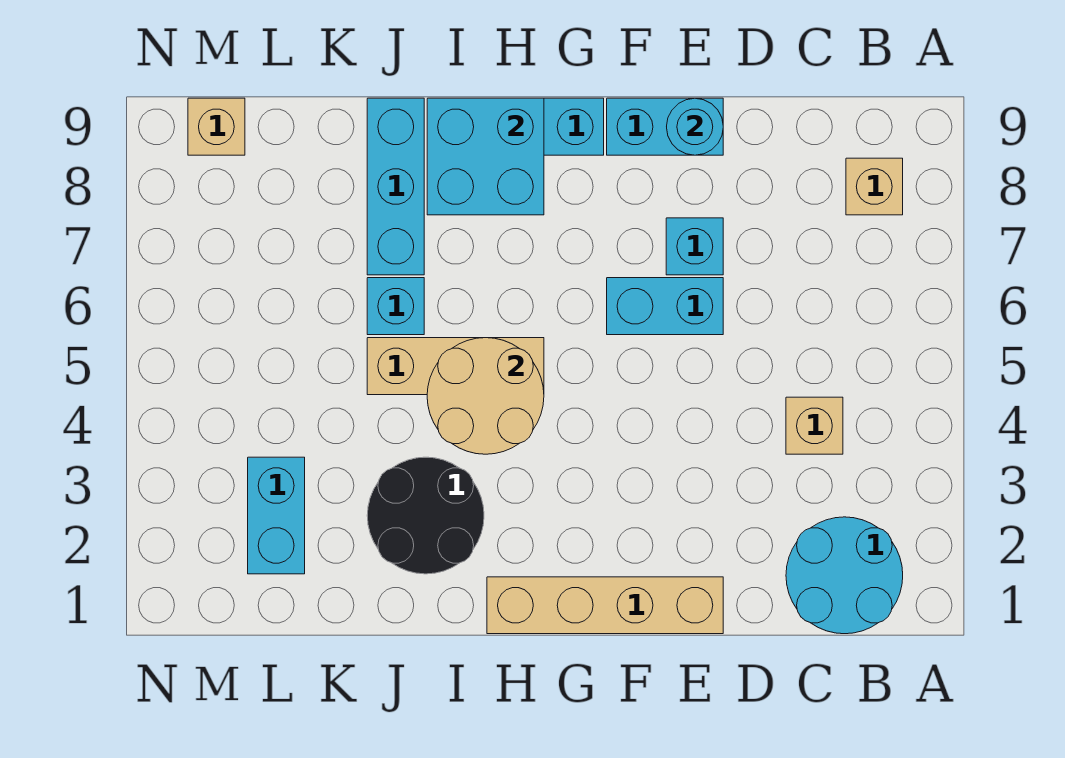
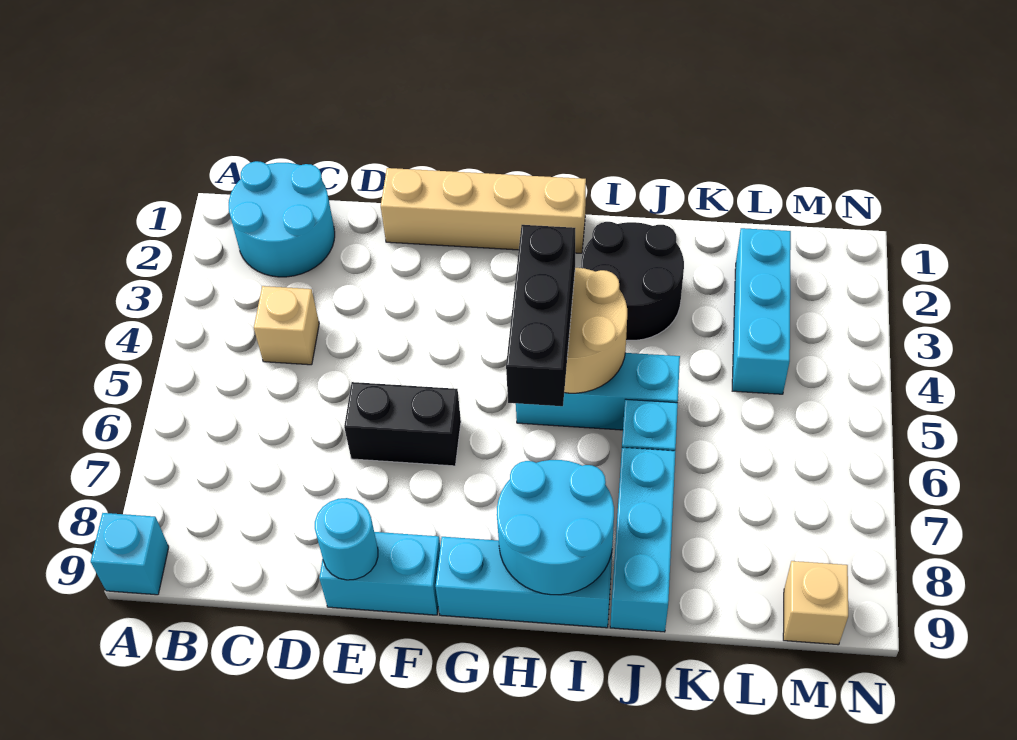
tan brick B8 level 1 -> none
cyan brick E6:F6 level 1 -> black brick E6:F6 level 1
cyan brick E7 level 1 -> cyan brick A9 level 1
none -> black brick H4:H6 level 3
tan brick H5:J5 level 1 -> cyan brick H5:J5 level 1
cyan brick H8:I9 level 2 -> cyan round brick H8:I9 level 2
cyan brick L2:L3 level 1 -> cyan brick L2:L4 level 1

